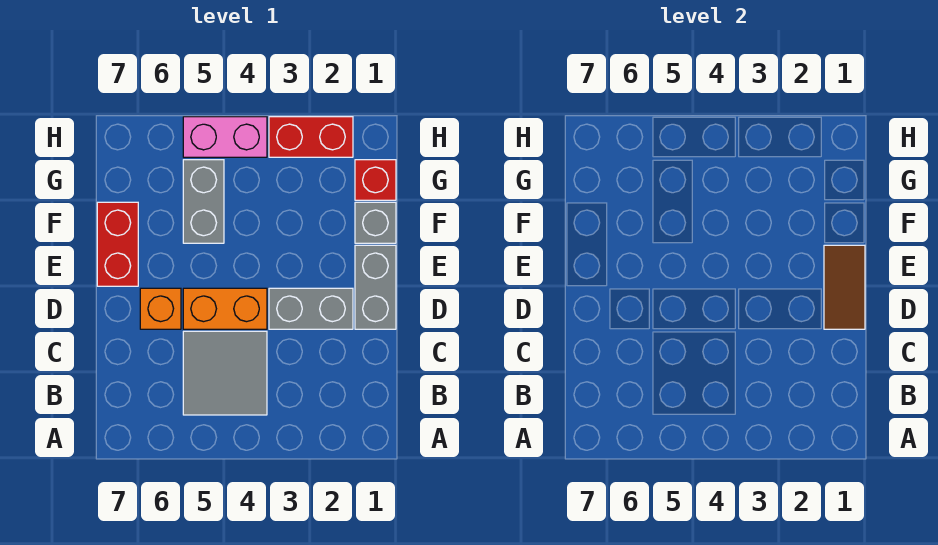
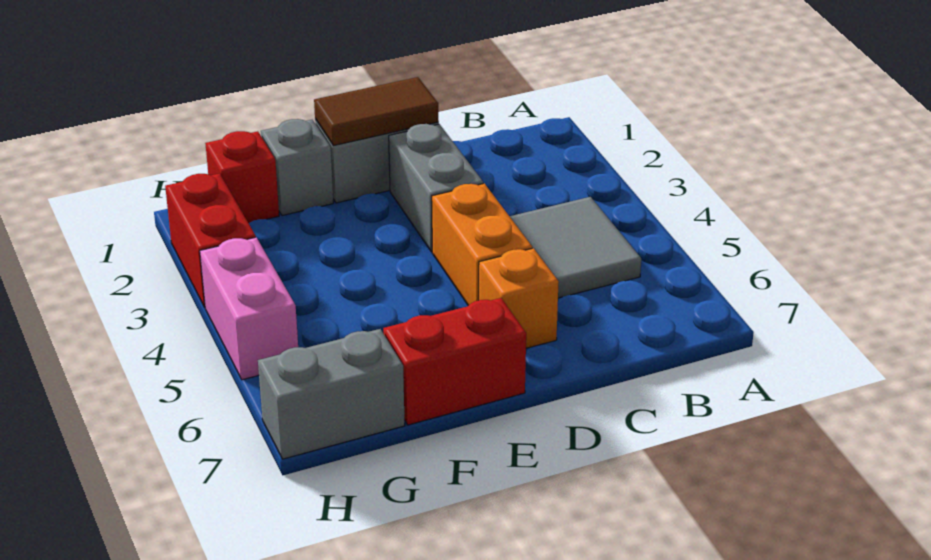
grey brick F5:G5 level 1 -> grey brick G7:H7 level 1

